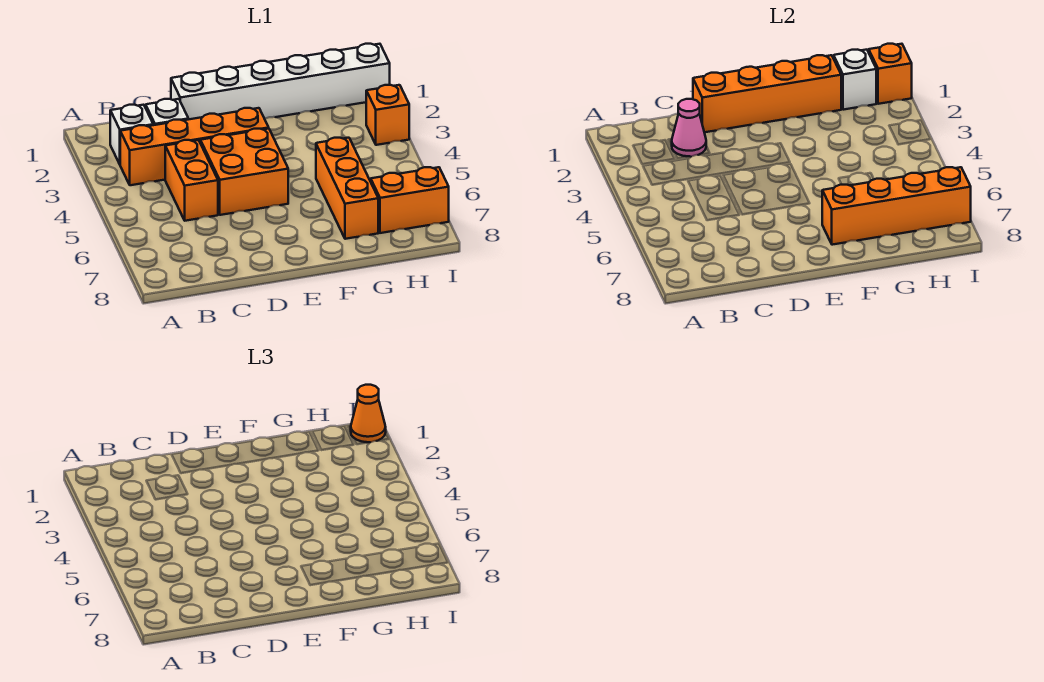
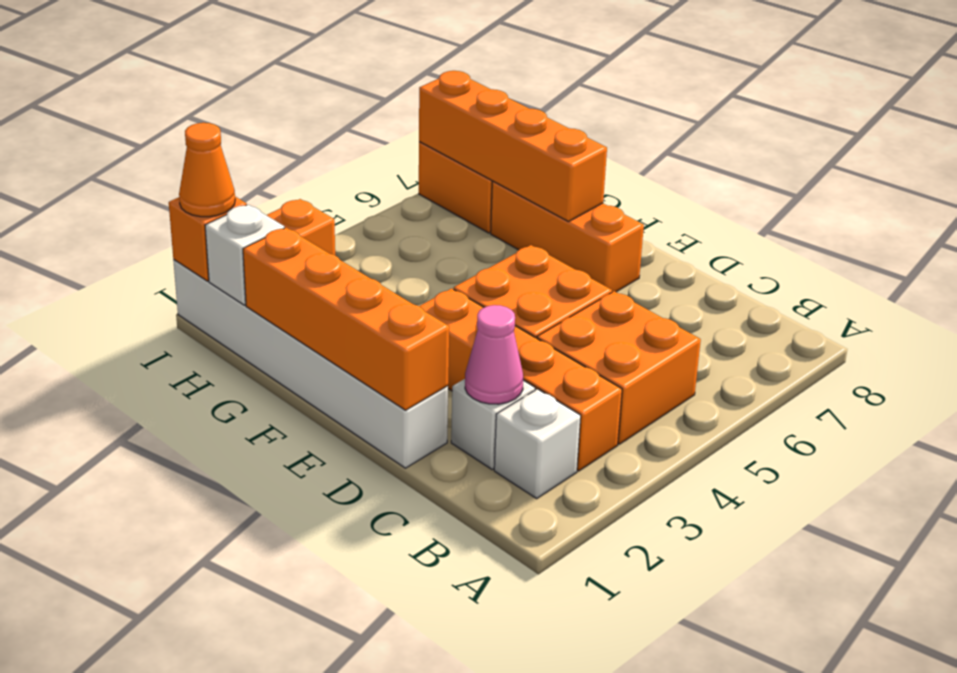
orange brick C4:C5 level 1 -> orange brick B4:C5 level 1
orange brick G5:G7 level 1 -> orange brick E7:G7 level 1

